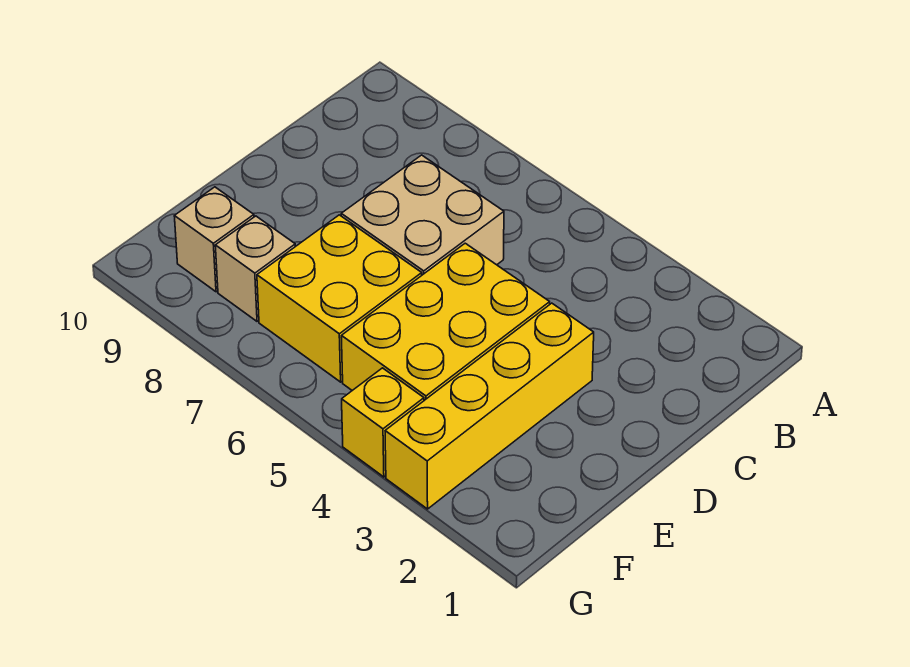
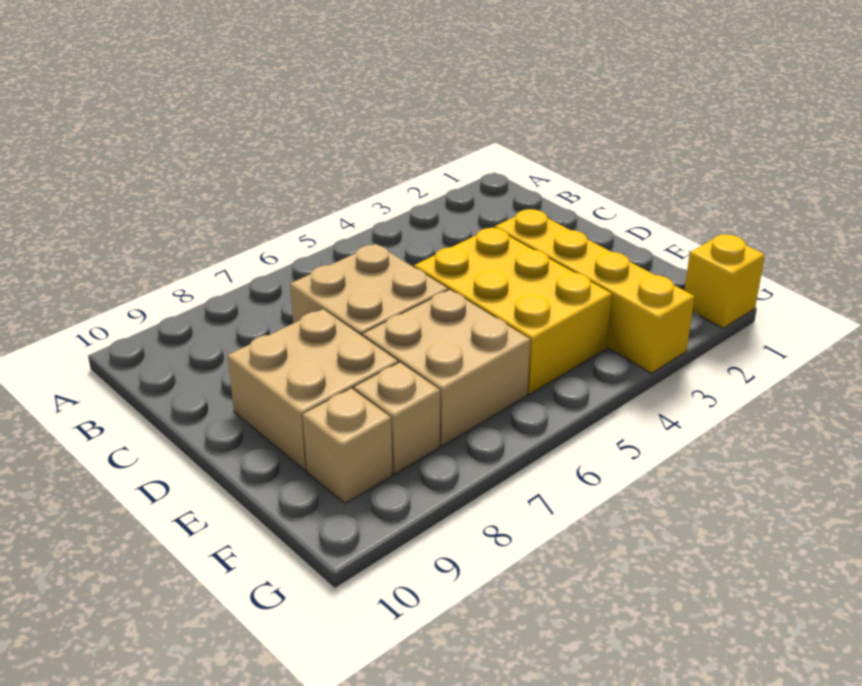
none -> tan brick D8:E9 level 1
yellow brick E6:F7 level 1 -> tan brick E6:F7 level 1
yellow brick G4 level 1 -> yellow brick G1 level 1

